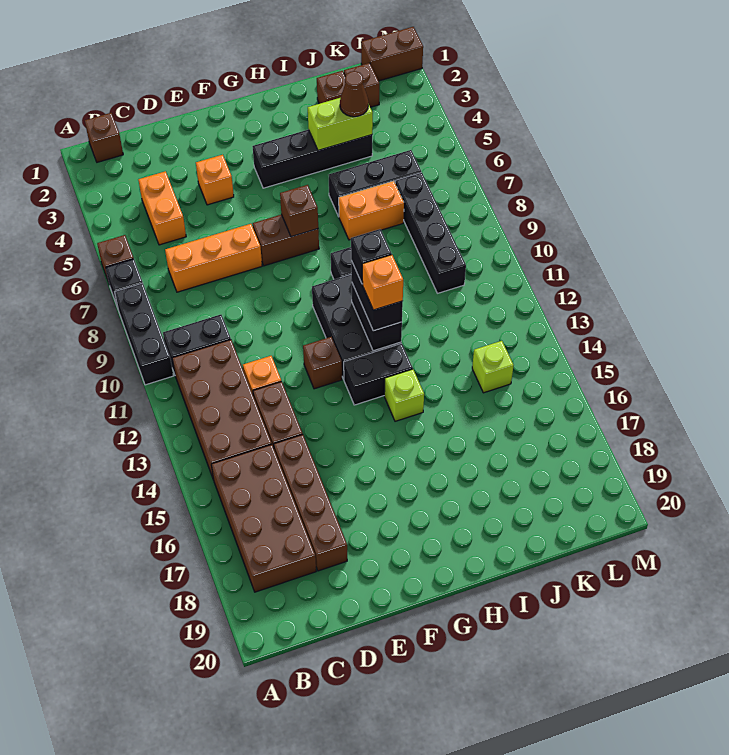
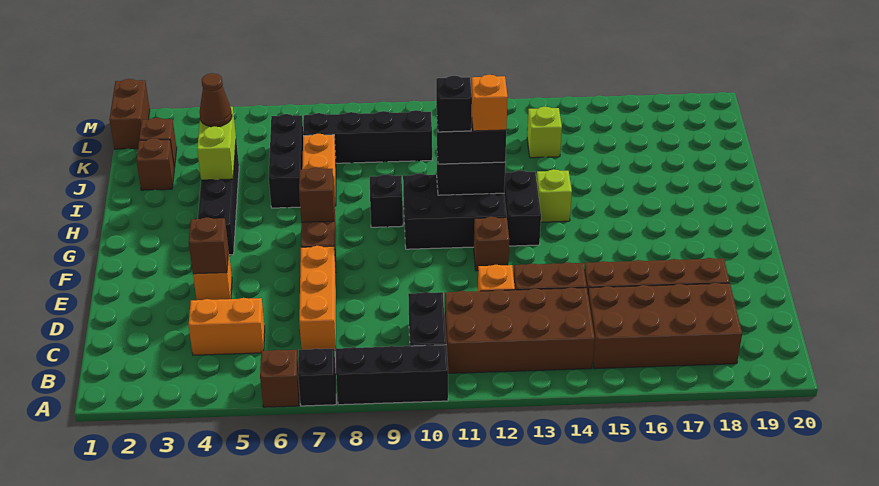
brown brick B1 level 1 -> brown brick E4 level 2

